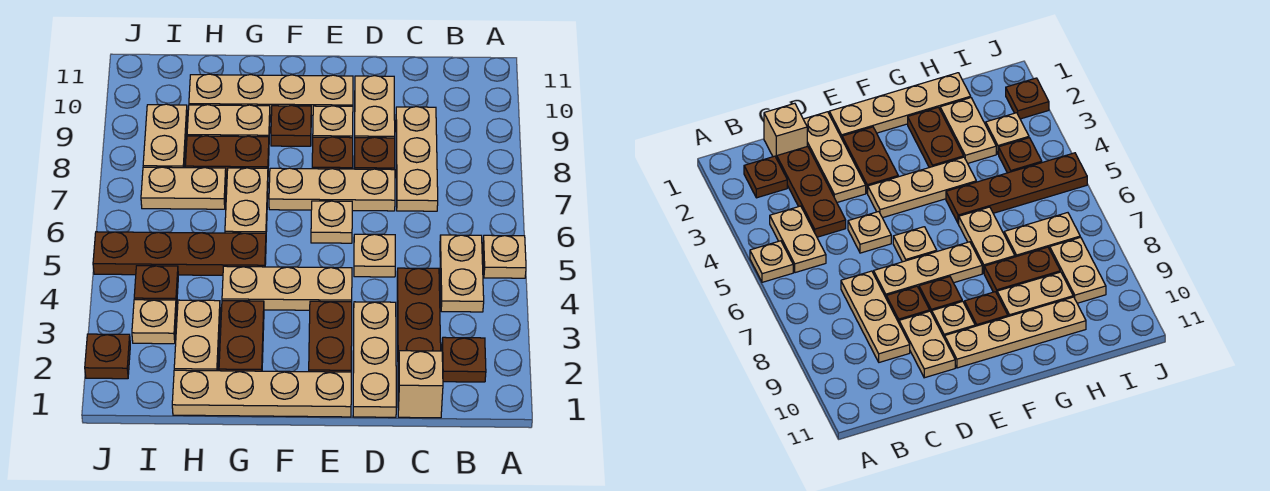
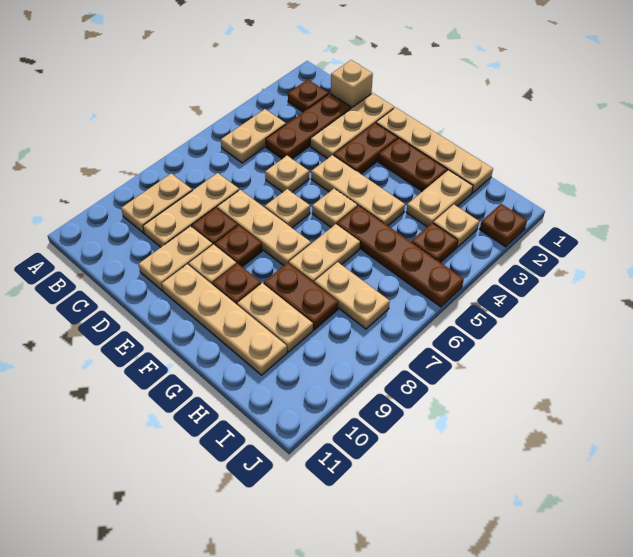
tan plate A5 level 1 -> tan plate F5 level 1
brown plate G2:G3 level 1 -> brown plate F2:G2 level 1
tan plate I8:I9 level 1 -> tan plate B8:B9 level 1

